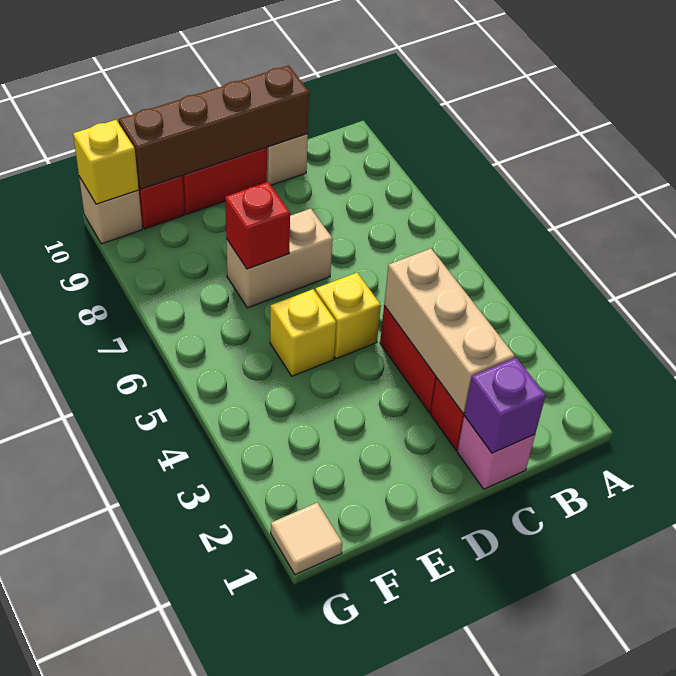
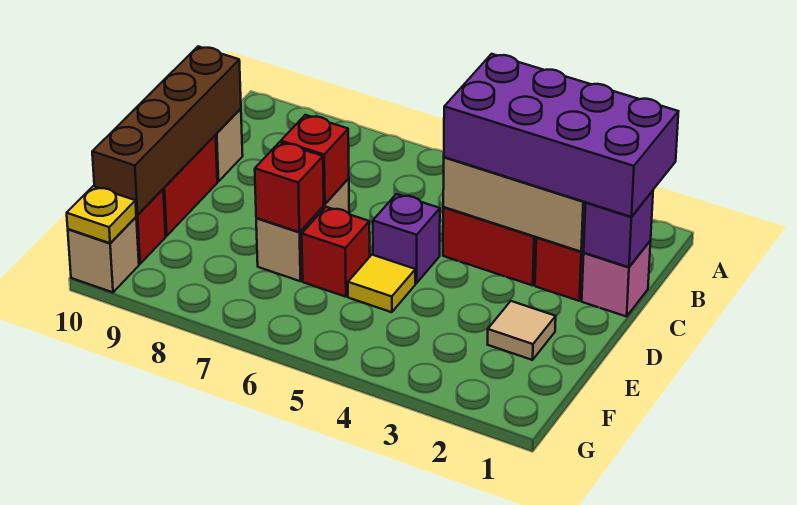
none -> purple brick B1:C4 level 3
yellow brick D5 level 1 -> purple brick D5 level 1
none -> red brick D7 level 2
yellow brick E5 level 1 -> yellow tile E5 level 1
none -> red brick E6 level 1
tan tile G1 level 1 -> tan tile E2 level 1
yellow brick G10 level 2 -> yellow plate G10 level 2

